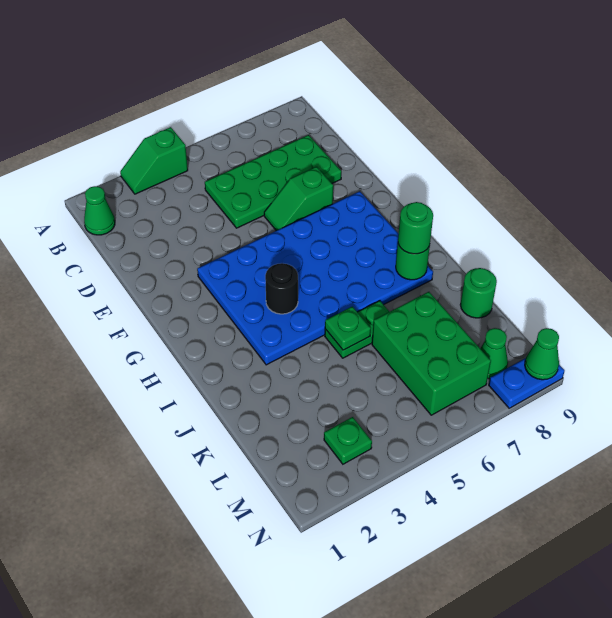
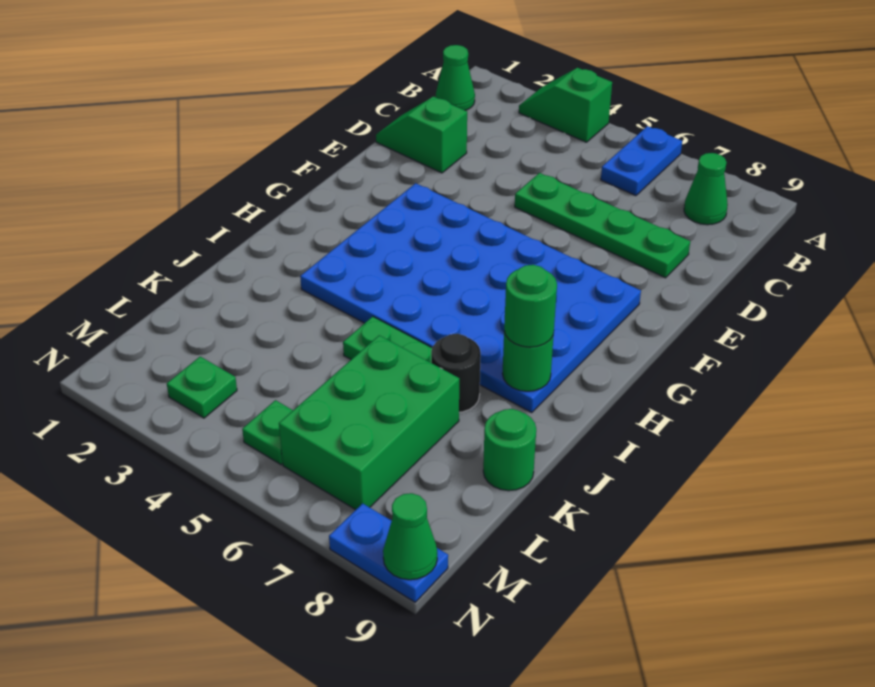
none -> blue plate A6:B6 level 1
green plate C5:D8 level 1 -> green plate D5:D8 level 1
green slope E6:E7 level 1 top 7 -> green slope D1:D2 level 1 top 2
black round brick H4 level 2 -> black round brick J7 level 1
green plate J5 level 2 -> green plate M5 level 1
green cone M8 level 1 -> green cone B8 level 1

